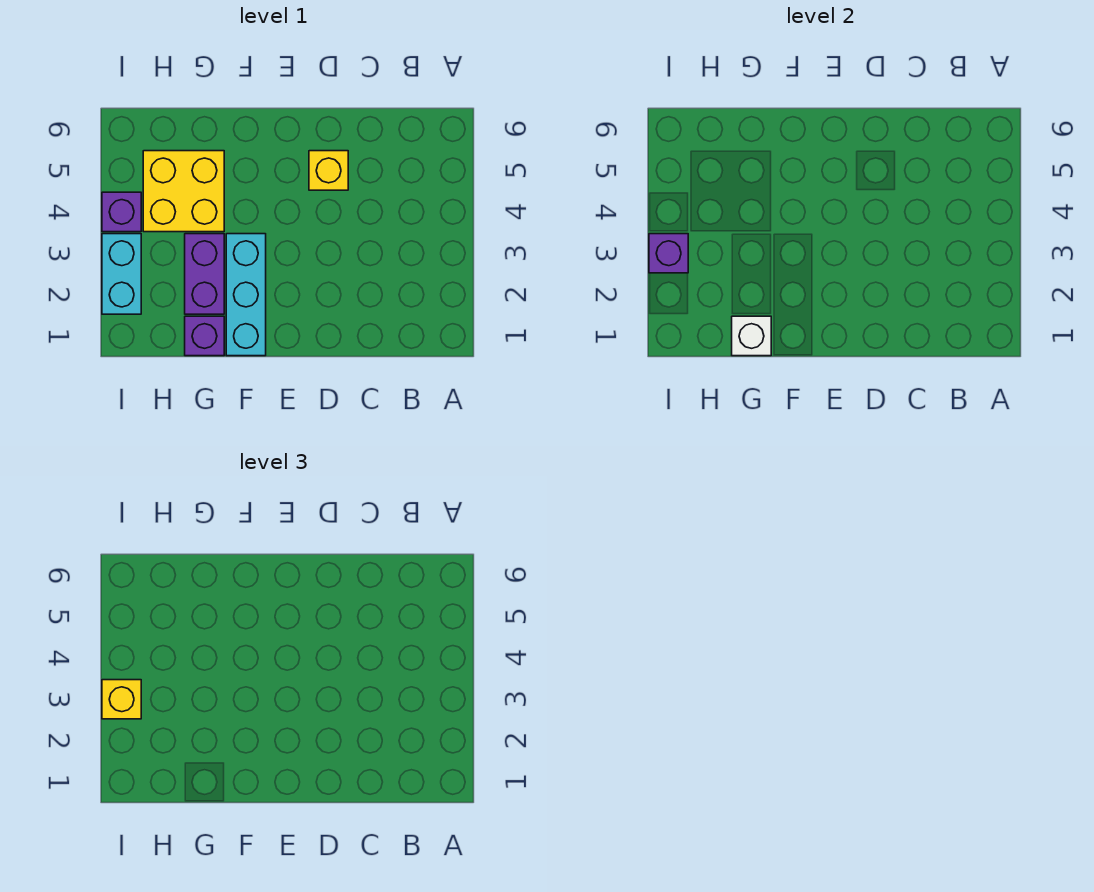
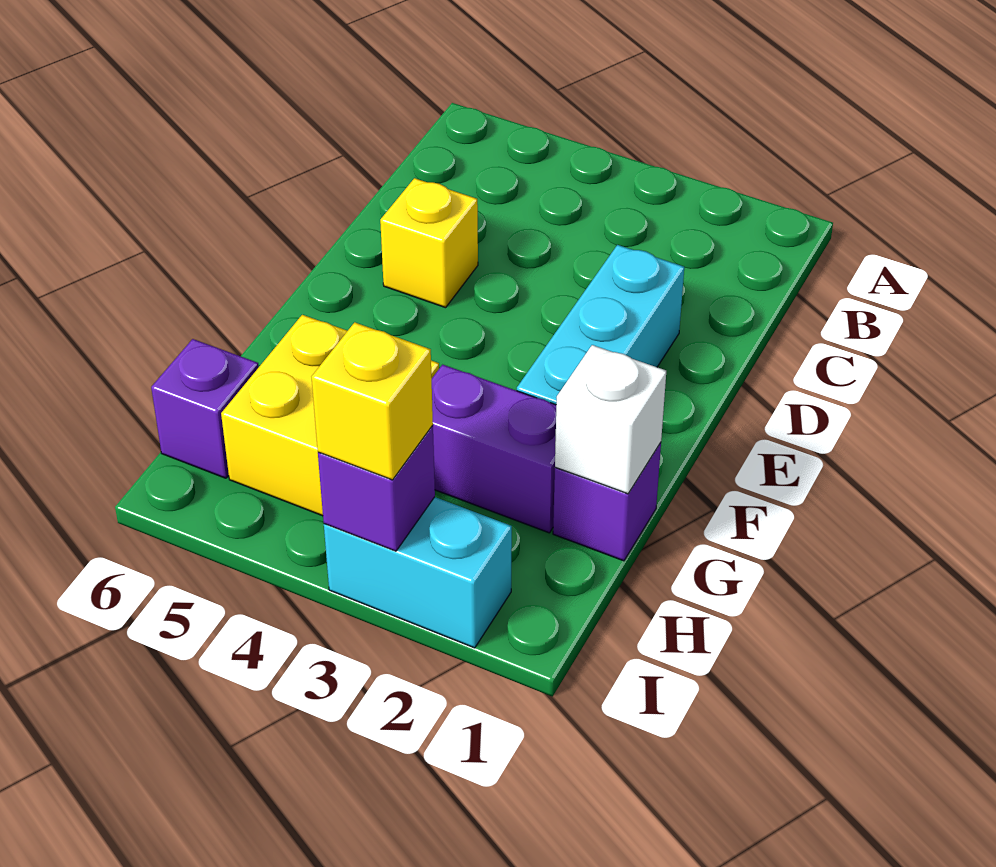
cyan brick F1:F3 level 1 -> cyan brick D2:F2 level 1
purple brick I4 level 1 -> purple brick H6 level 1

